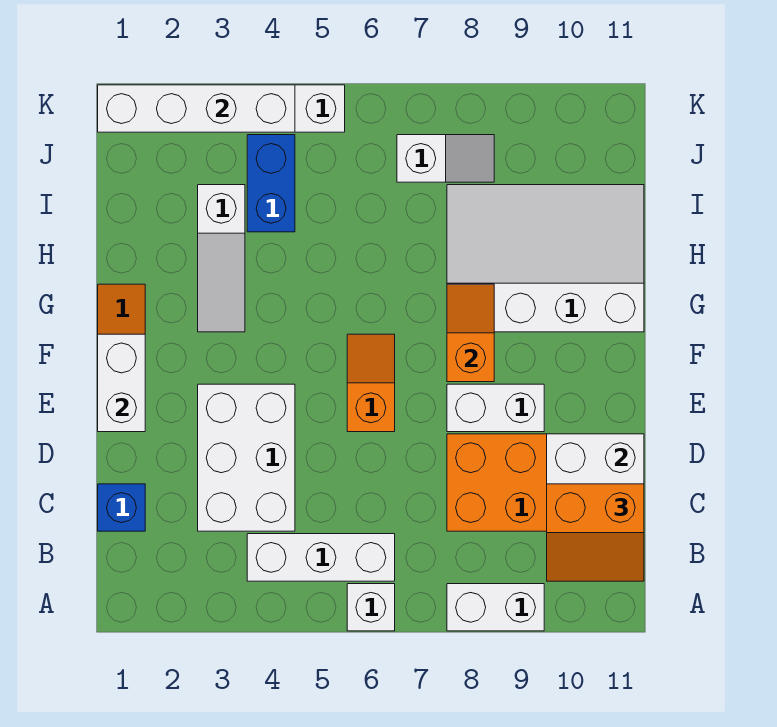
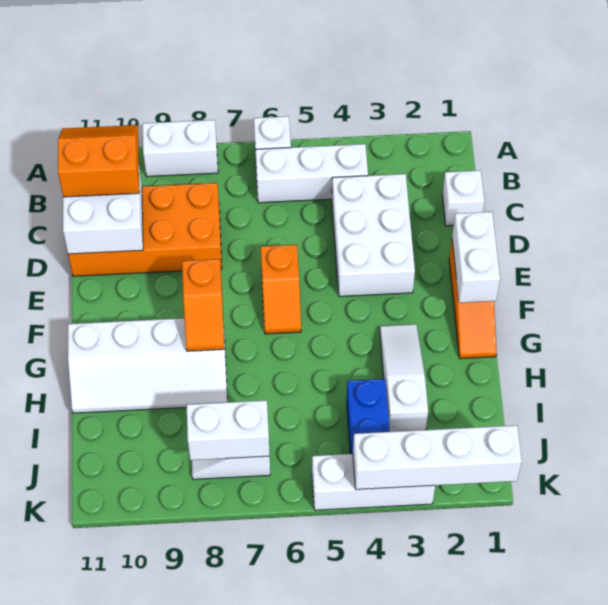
blue brick C1 level 1 -> white brick C1 level 1
white brick E8:E9 level 1 -> white brick J7:J8 level 2
white slope G8:I11 level 1 top G -> white slope G8:H11 level 1 top G

